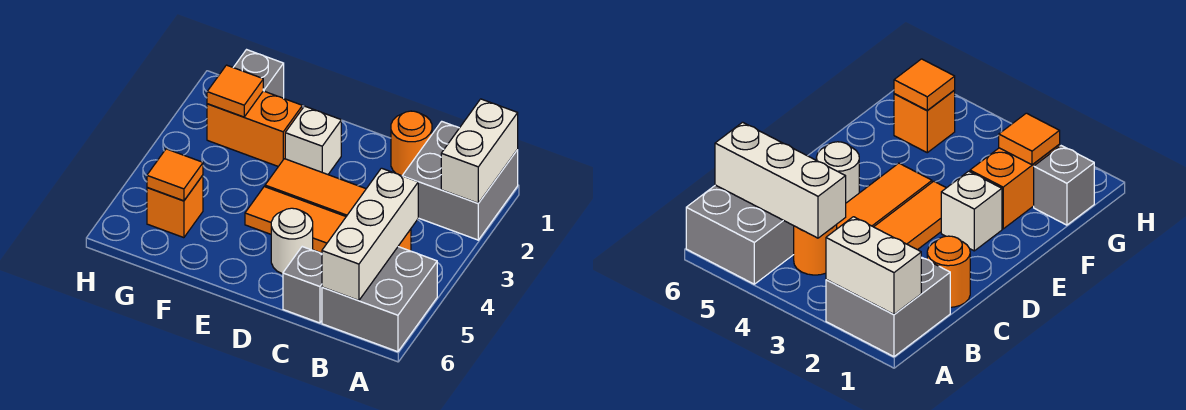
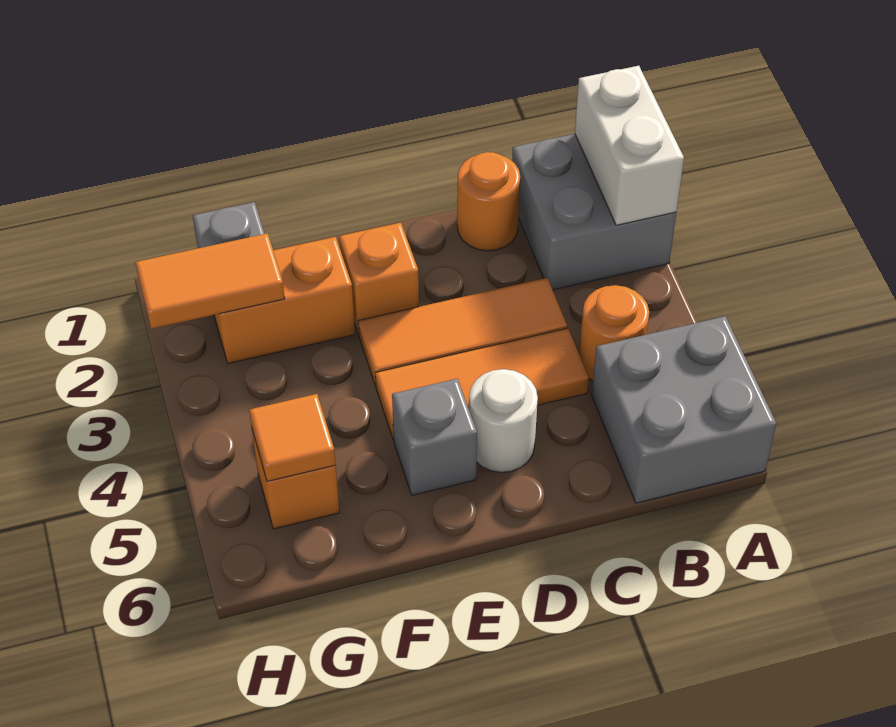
white brick B4:B6 level 2 -> none
grey brick C6 level 1 -> grey brick E5 level 1
white brick E2 level 1 -> orange brick E2 level 1
orange tile G2 level 2 -> orange tile G2:H2 level 2

